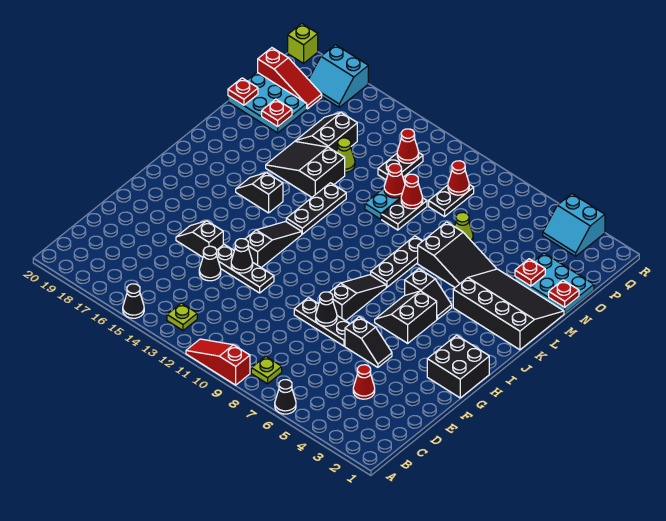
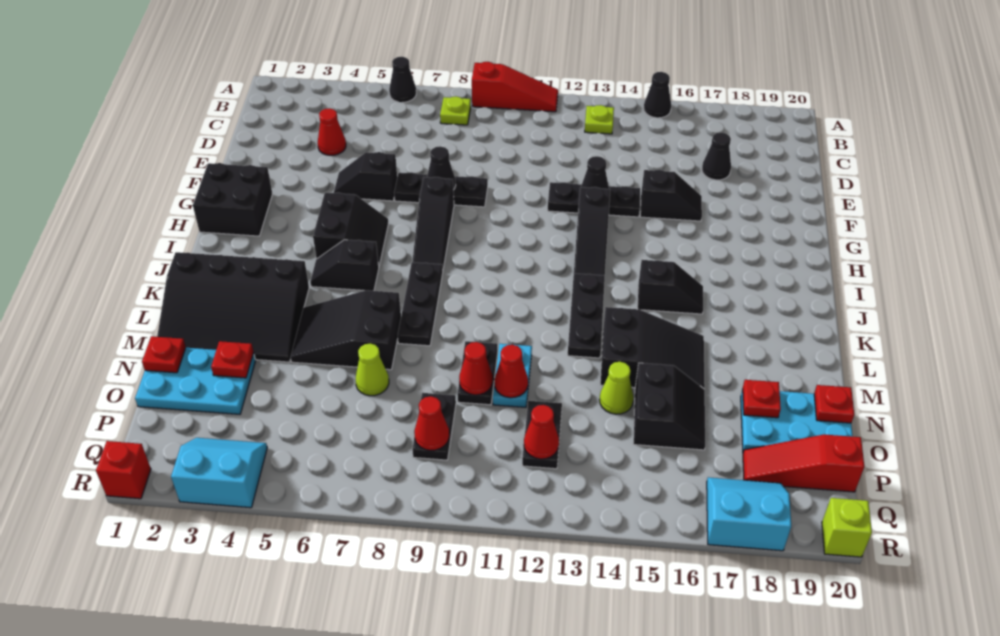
black cone E14 level 1 -> black cone D17 level 1
none -> red brick R1 level 1

